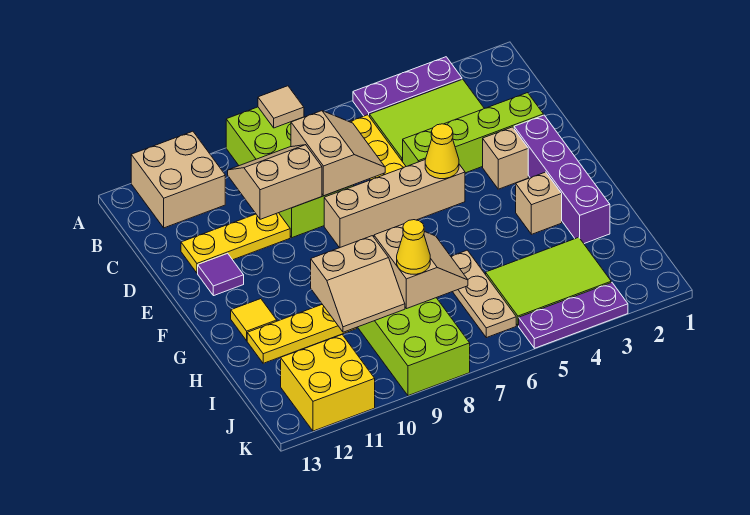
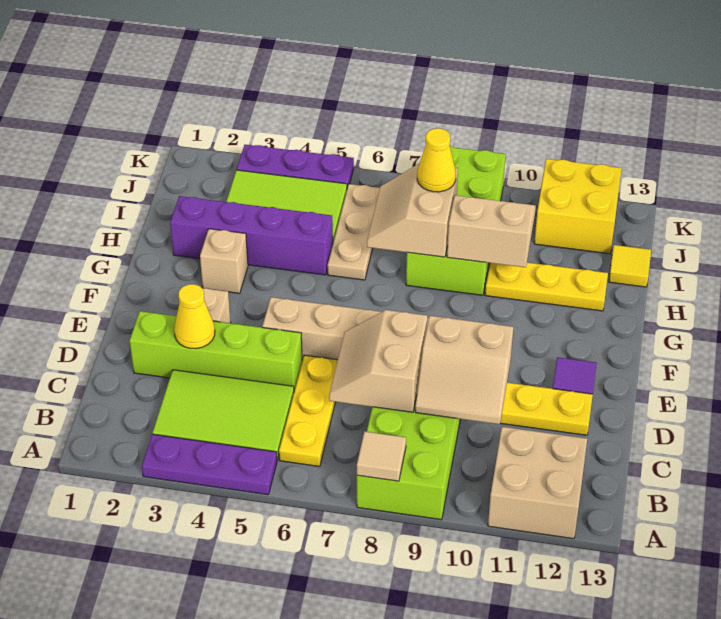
purple brick E2:H2 level 1 -> purple brick H2:H5 level 1
yellow cone E5 level 2 -> yellow cone D3 level 2
yellow tile G12 level 1 -> yellow tile I13 level 1

